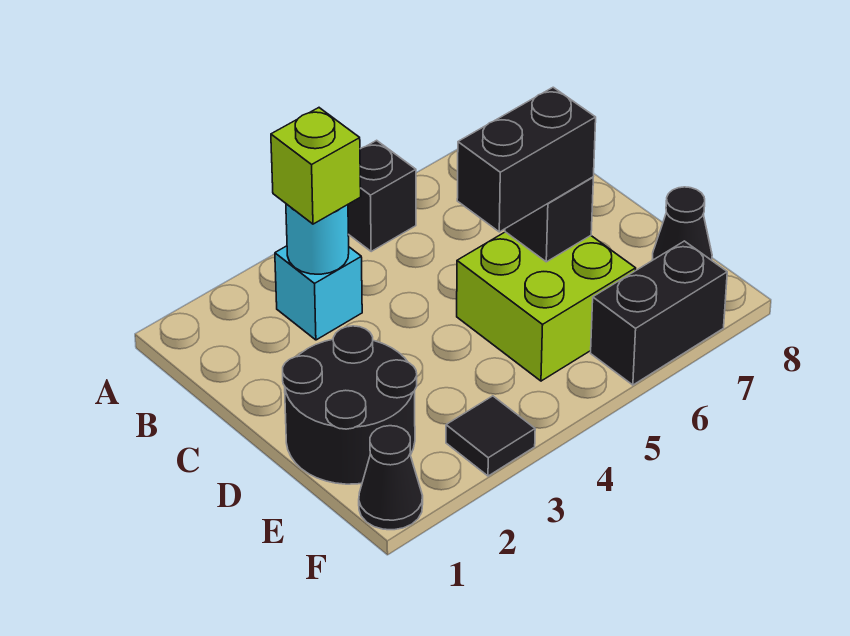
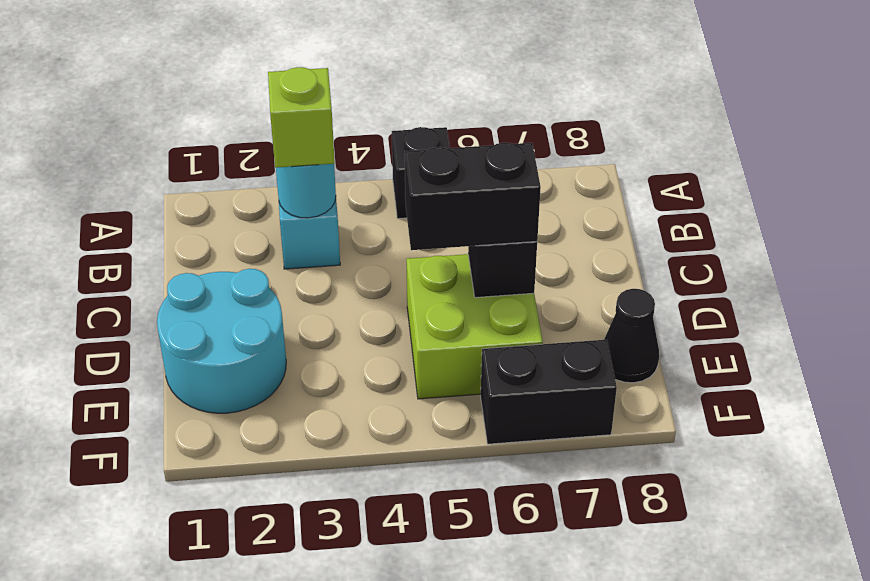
black round brick D1:E2 level 1 -> cyan round brick D1:E2 level 1
black cone F1 level 1 -> none
black tile F3 level 1 -> none

